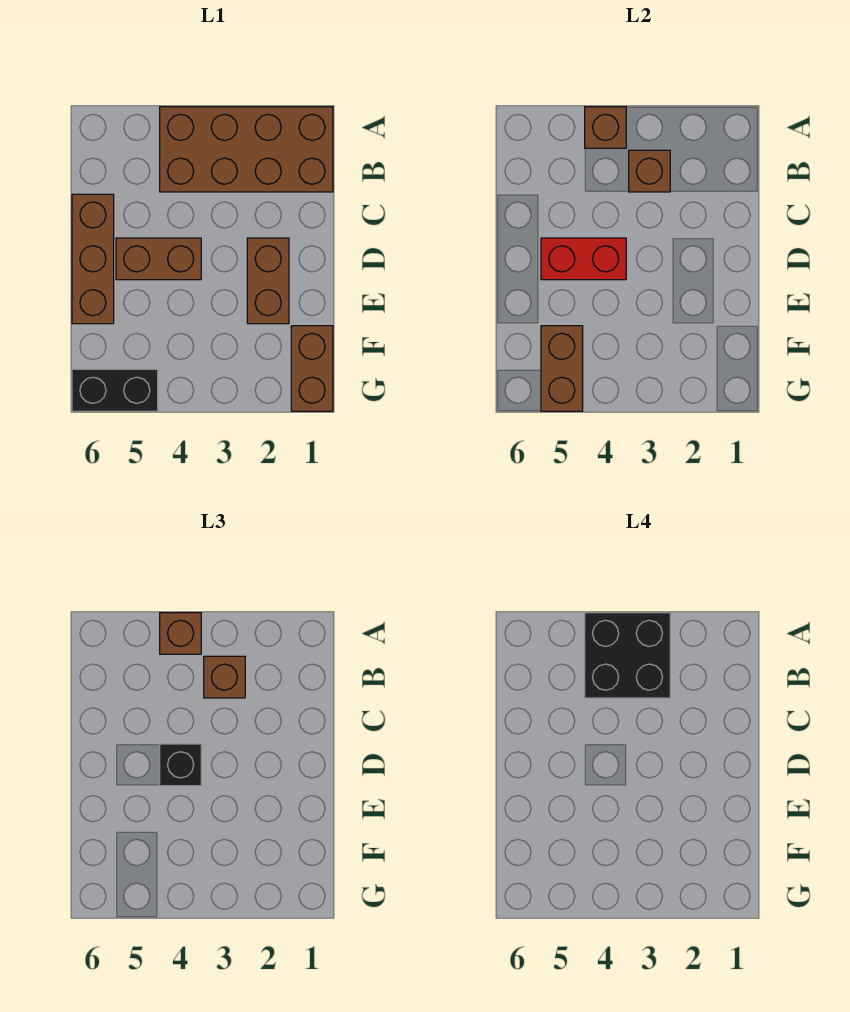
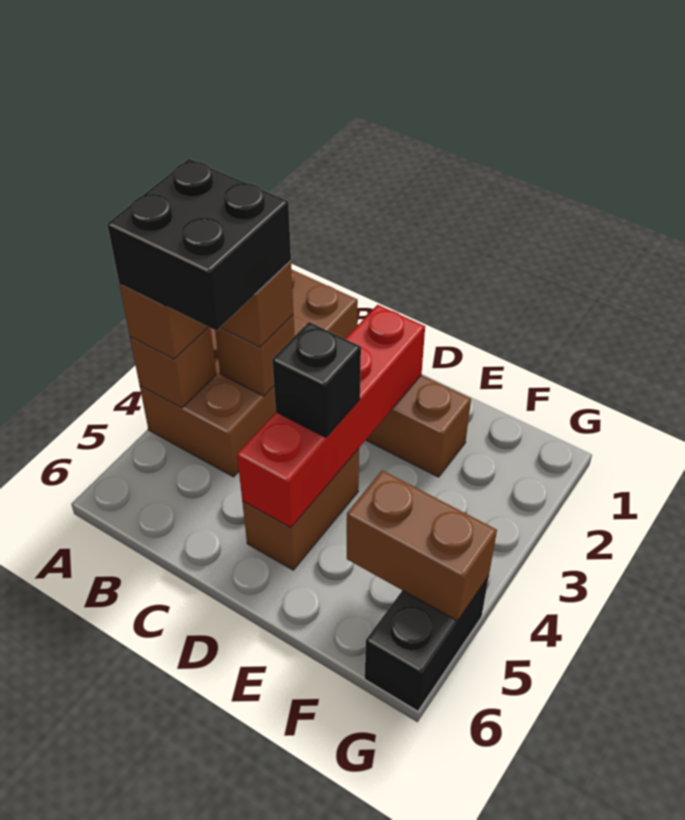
brown brick C6:E6 level 1 -> none
red brick D4:D5 level 2 -> red brick D2:D5 level 2
brown brick F1:G1 level 1 -> none

